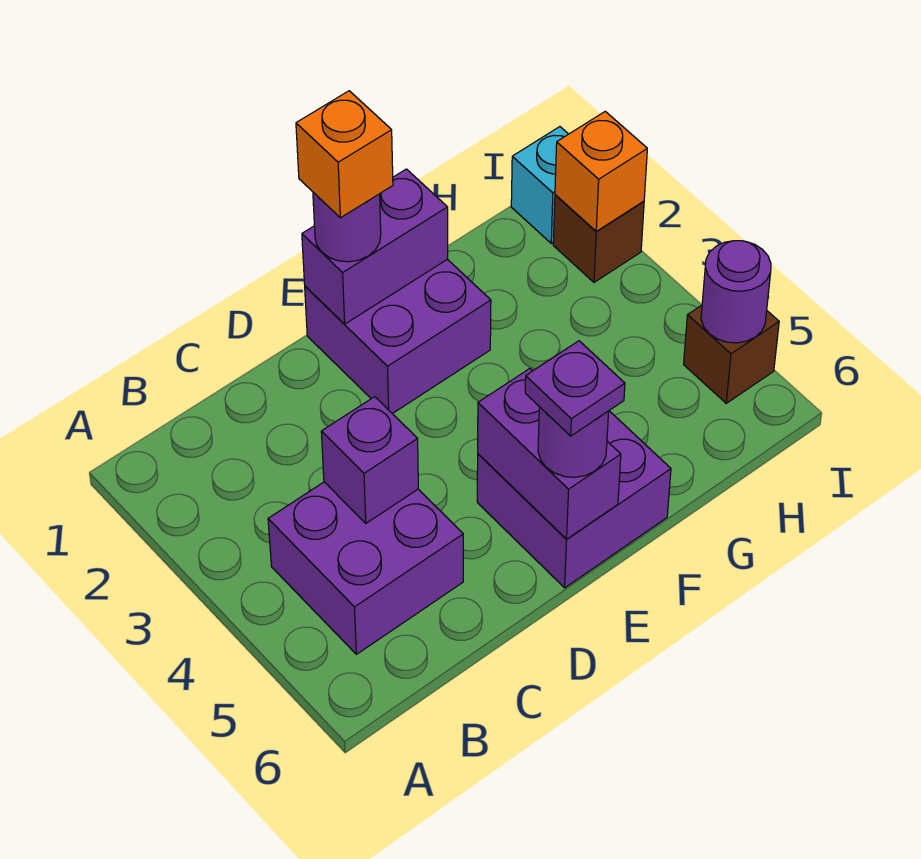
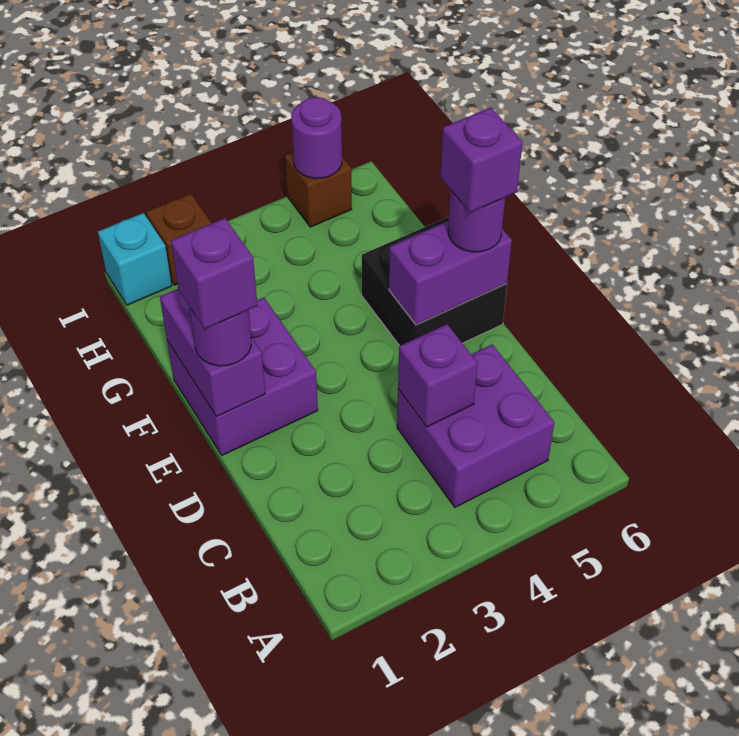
orange brick E1 level 4 -> purple brick E1 level 4
purple brick E5:F6 level 1 -> black brick E5:F6 level 1
purple plate E6 level 4 -> purple brick E6 level 4
orange brick I2 level 2 -> none

